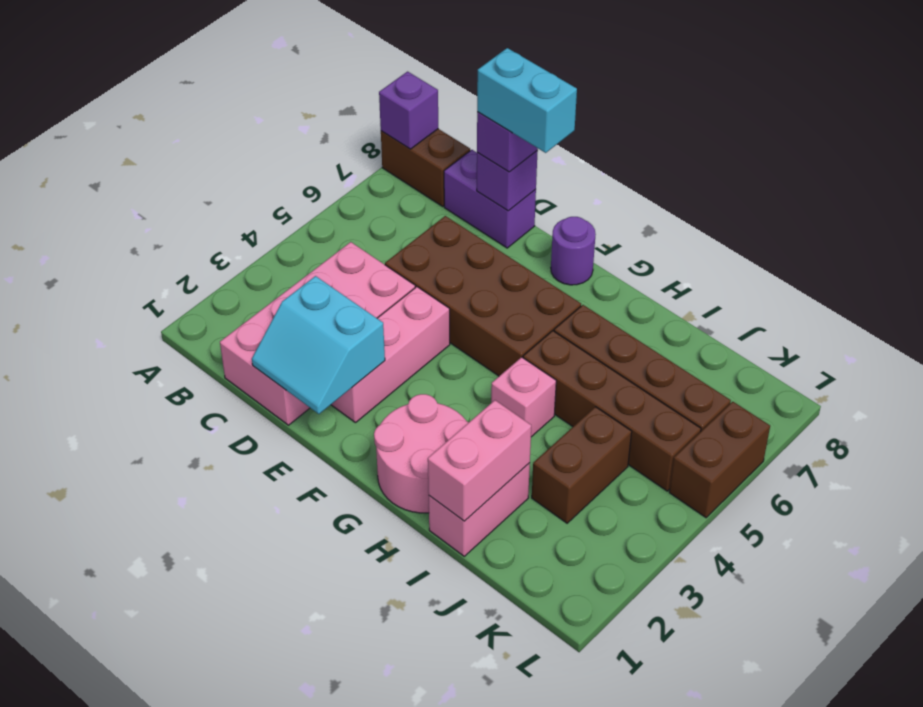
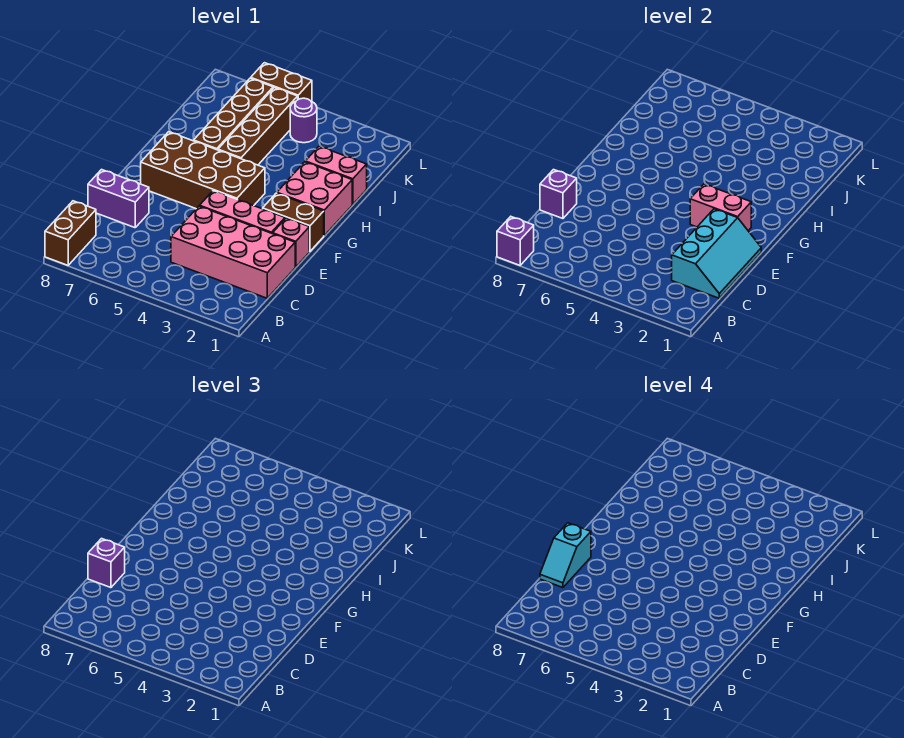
purple brick C8:D8 level 1 -> purple brick D7:D8 level 1
cyan slope D1:E2 level 2 top 2 -> cyan slope C1:E2 level 2 top 2
brown brick D5:G6 level 1 -> brown brick F4:G7 level 1
cyan brick D8:E8 level 4 -> cyan slope D8:E8 level 4 top E
purple round brick F8 level 1 -> purple round brick K4 level 1
pink round brick G1:H2 level 1 -> pink brick G1:H2 level 1
pink brick H4 level 1 -> pink brick E1 level 1
pink brick I1:I2 level 2 -> pink brick F2:F3 level 2
brown brick J3:J4 level 1 -> brown brick F1:F2 level 1

